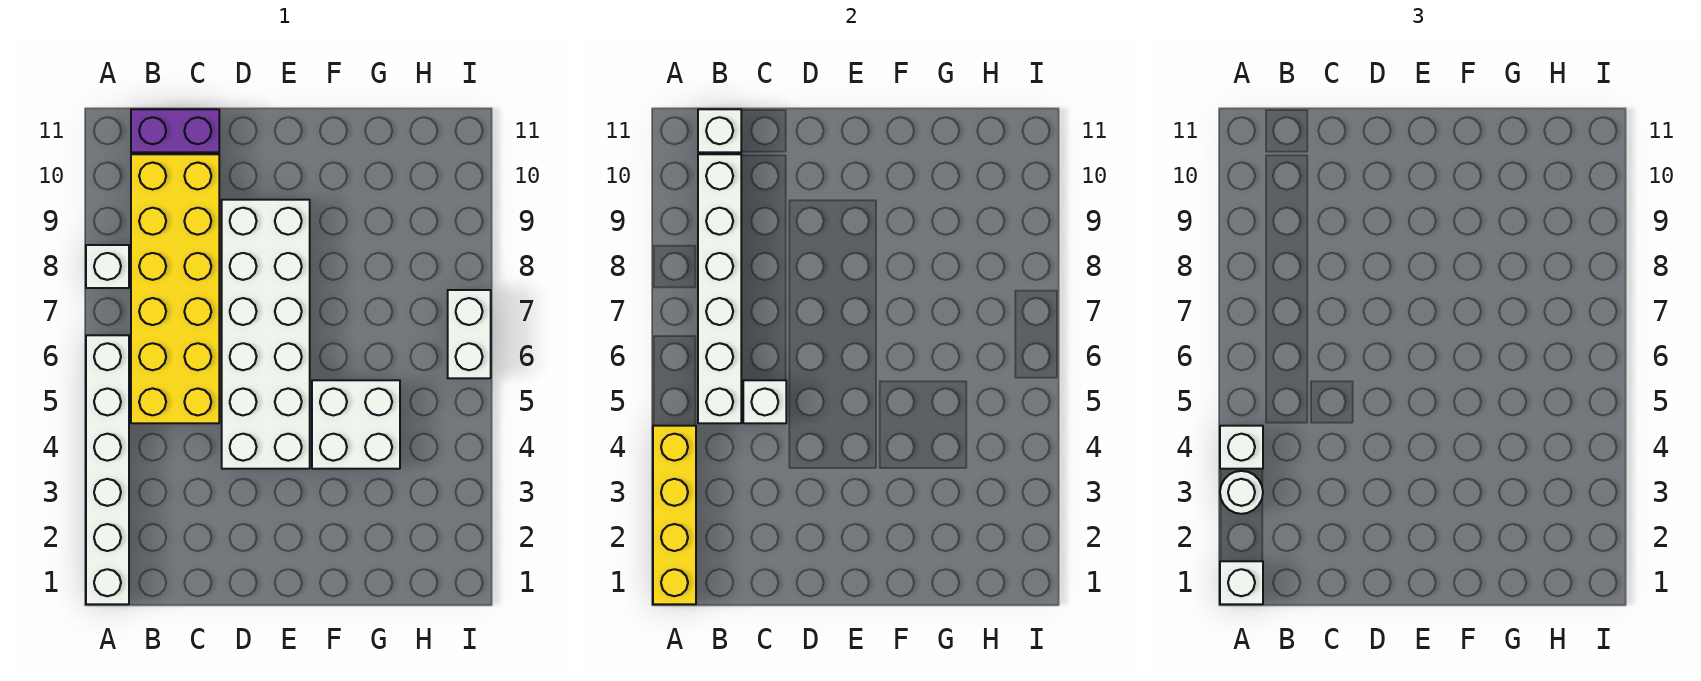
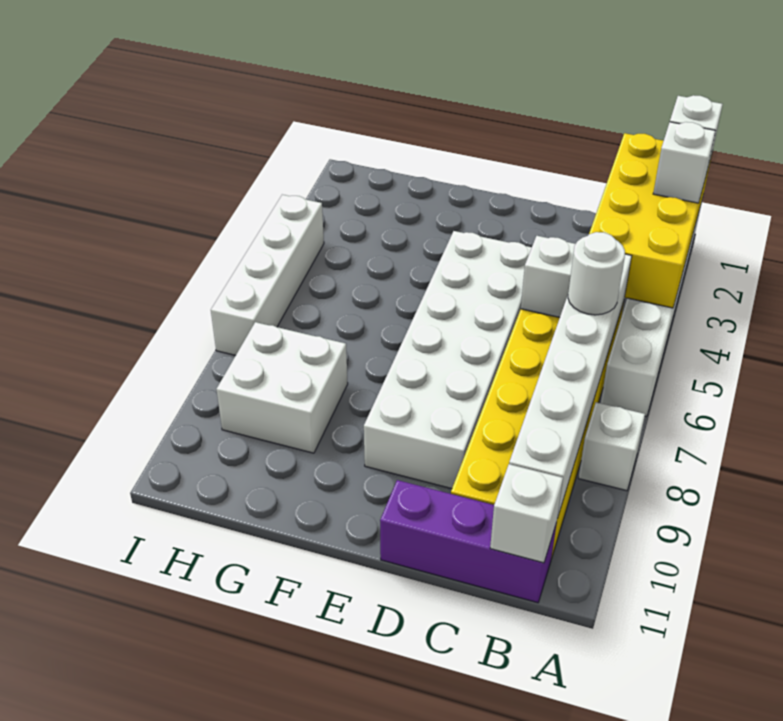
yellow brick A1:A4 level 2 -> yellow brick A1:B4 level 2
white round brick A3 level 3 -> white round brick B6 level 3
white brick A4 level 3 -> white brick A2 level 3
purple brick B11:C11 level 1 -> purple brick B11:D11 level 1
white brick F4:G5 level 1 -> white brick G8:H9 level 1
white brick I6:I7 level 1 -> white brick I4:I7 level 1

